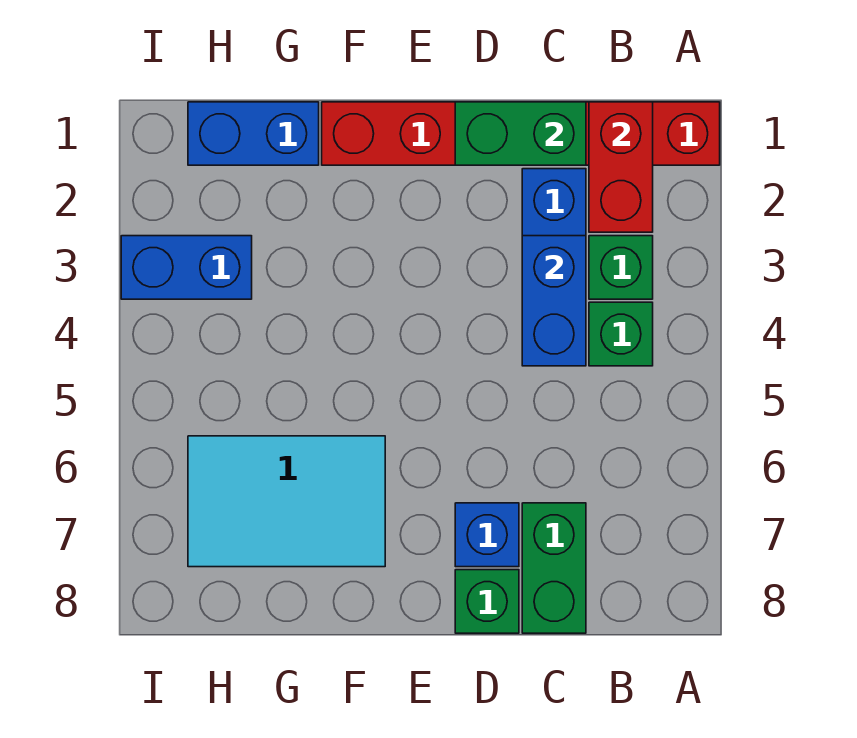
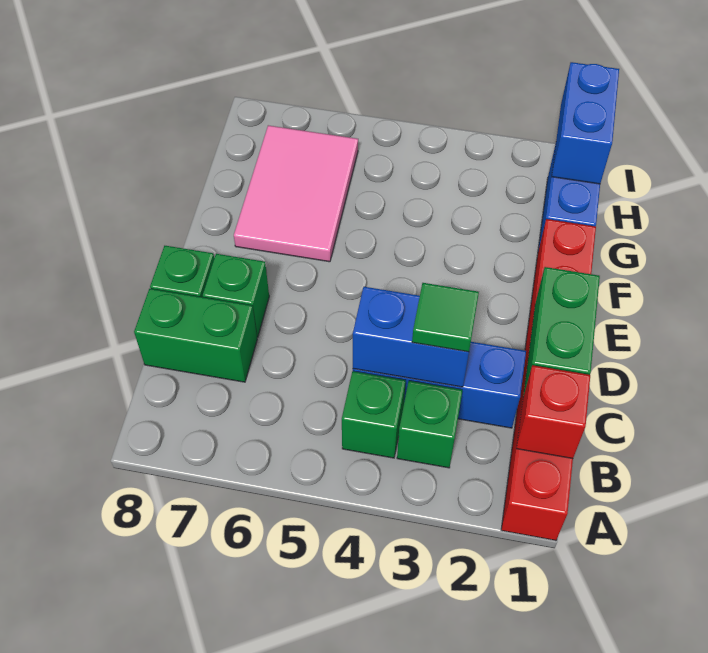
red brick B1:B2 level 2 -> red brick B1 level 2
none -> green tile C3 level 3
blue brick D7 level 1 -> green brick D7 level 1
cyan tile F6:H7 level 1 -> pink tile F6:H7 level 1
blue brick H3:I3 level 1 -> blue brick H1:I1 level 2

